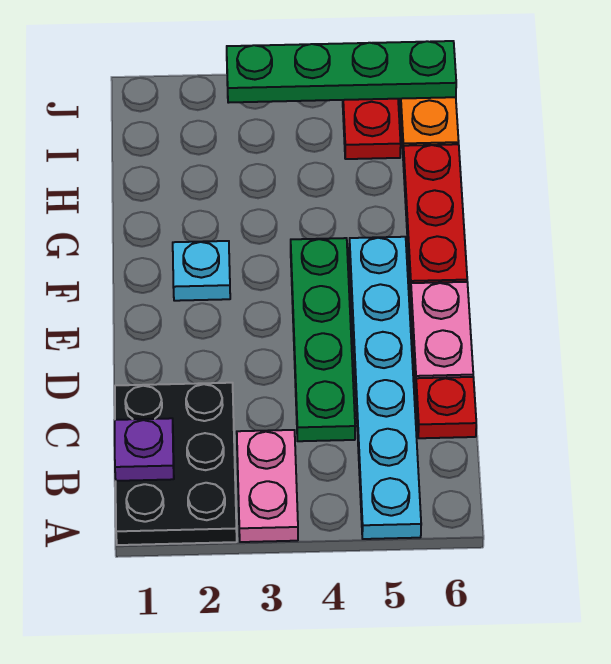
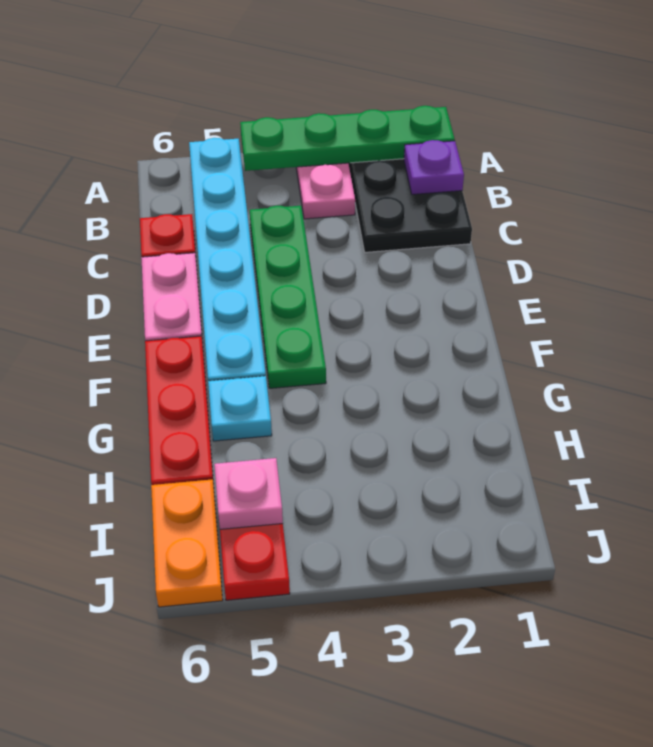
cyan plate F2 level 1 -> cyan plate G5 level 1
none -> pink plate I5 level 2
green plate J3:J6 level 2 -> green plate A1:A4 level 2

